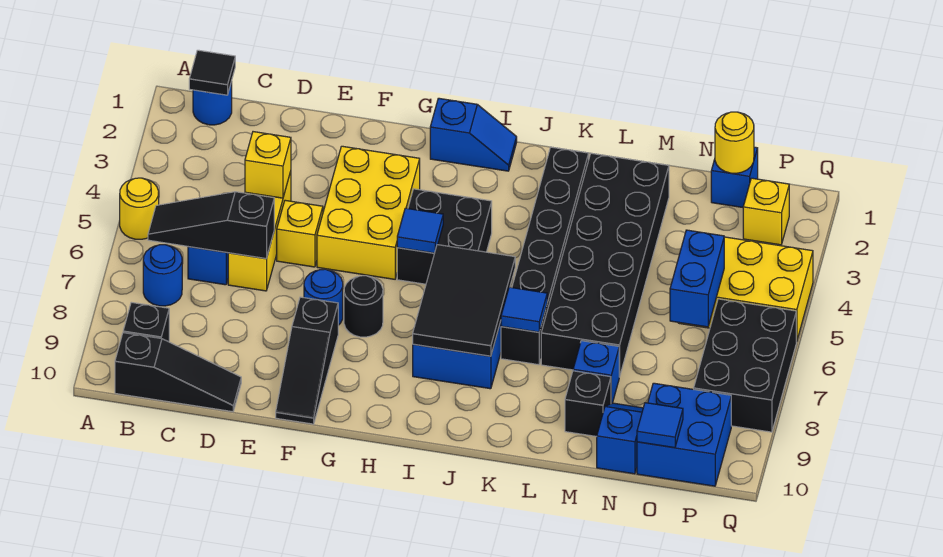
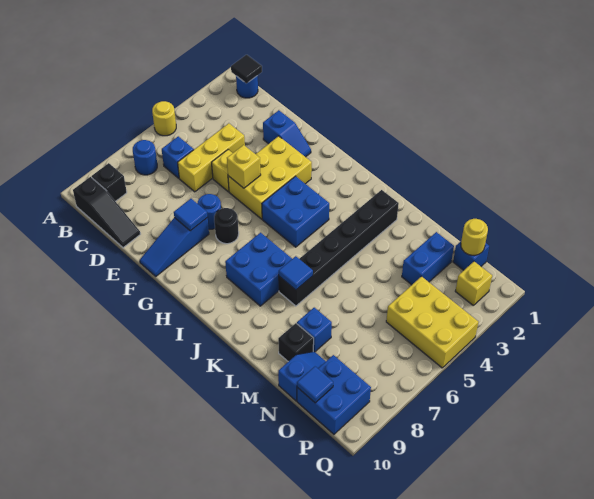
black slope B6:D6 level 2 top D -> none
yellow brick D4 level 2 -> yellow brick F5 level 2
black slope F8:F10 level 1 top 8 -> blue slope F8:F10 level 1 top 8
blue slope H1:I1 level 1 top H -> blue slope E2:F2 level 1 top E
black brick H4:I5 level 1 -> blue brick H4:I5 level 1
blue tile H5 level 2 -> blue tile F8 level 2
black tile I6:J8 level 2 -> none
black brick L2:M7 level 1 -> none
blue brick O5:O6 level 2 -> blue brick N2:N3 level 1
black brick P6:Q8 level 1 -> none

